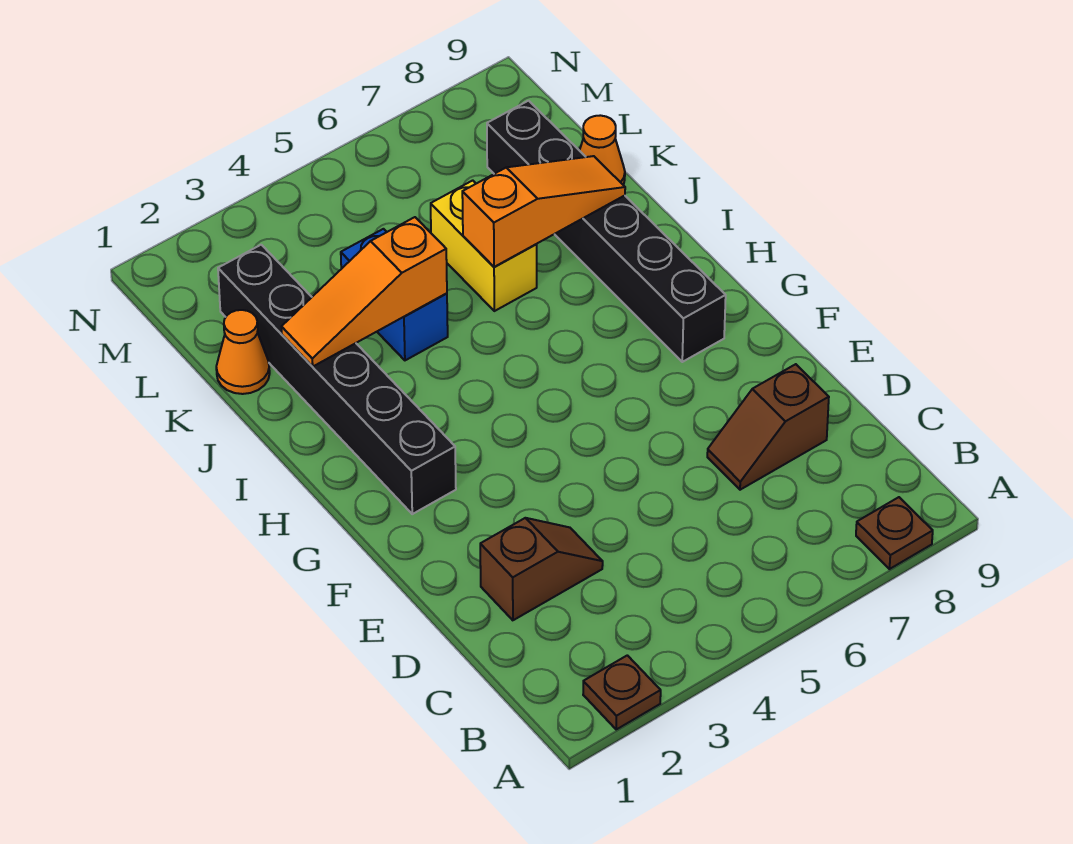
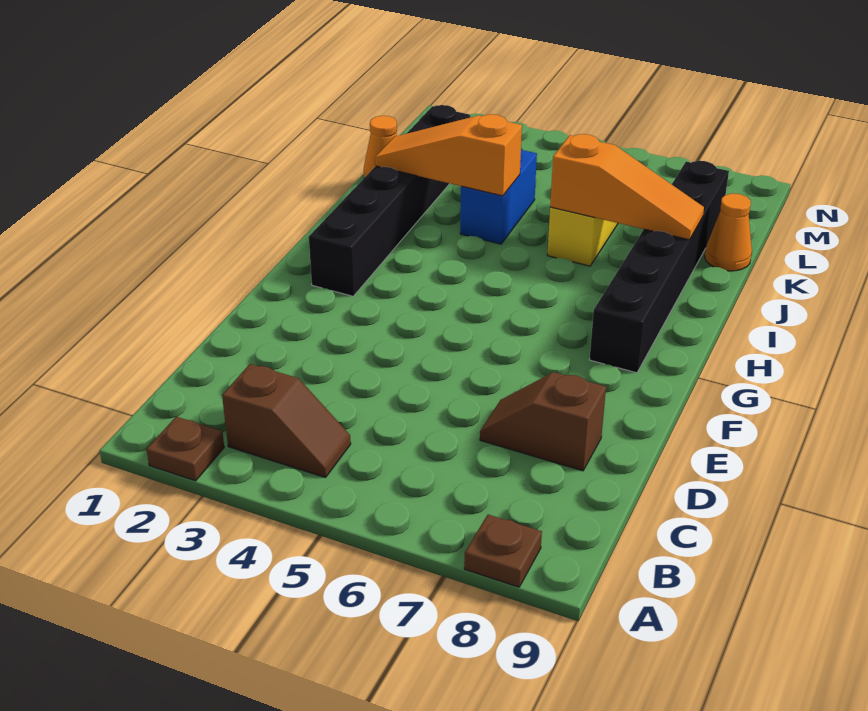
brown slope D2:D3 level 1 top 2 -> brown slope B3:B4 level 1 top 3

